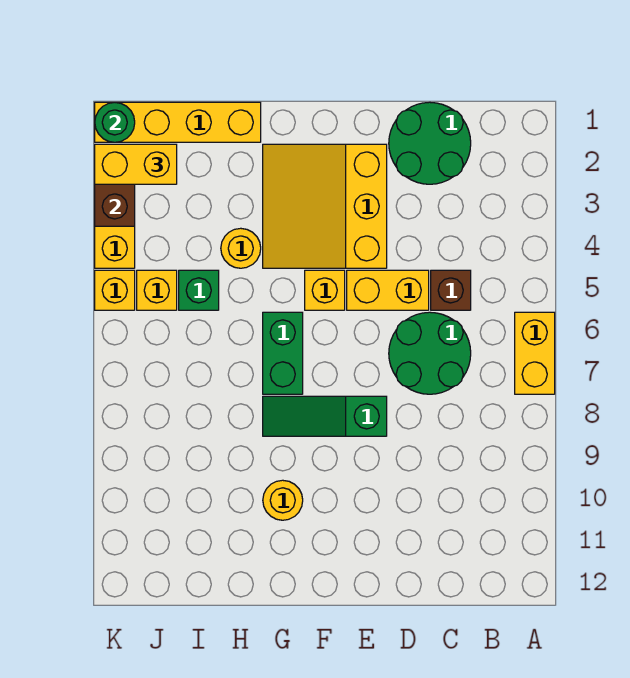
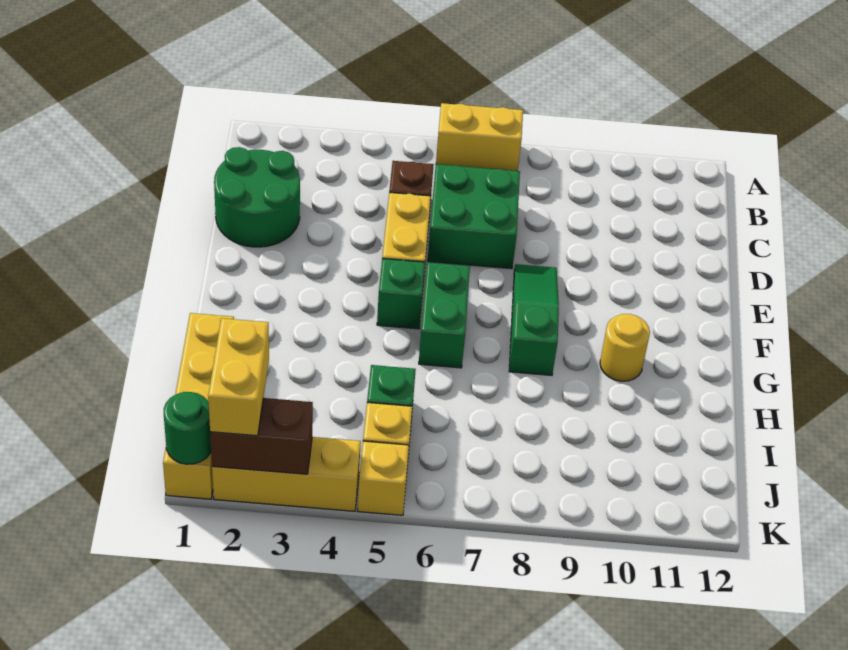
green round brick C6:D7 level 1 -> green brick C6:D7 level 1
yellow slope E2:G4 level 1 top E -> none
green slope E8:G8 level 1 top E -> green slope E8:G8 level 1 top G
yellow brick F5 level 1 -> green brick F5 level 1
green brick G6:G7 level 1 -> green brick F6:G6 level 1
yellow round brick H4 level 1 -> none

